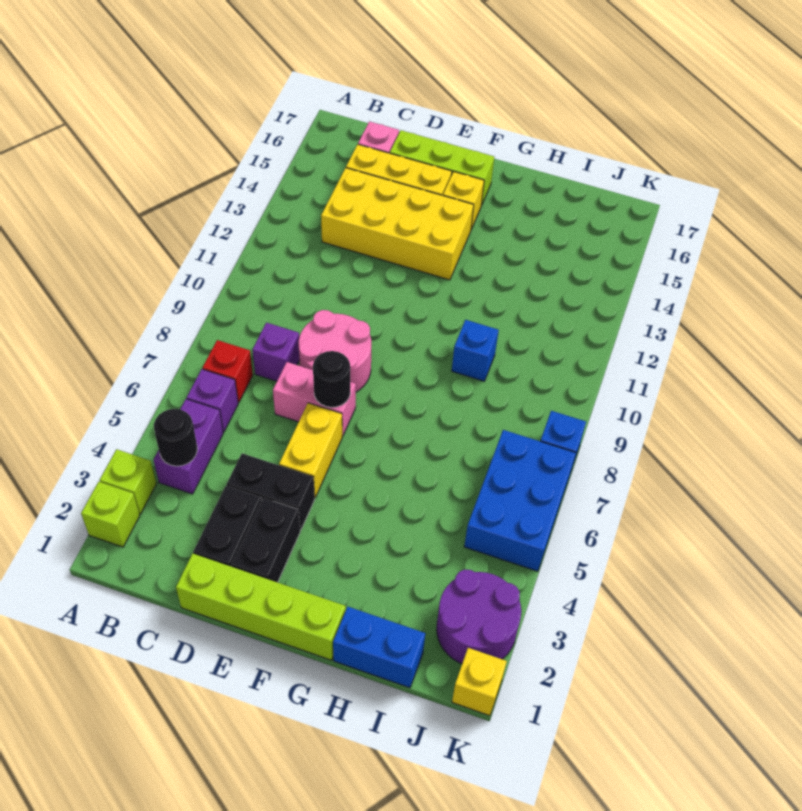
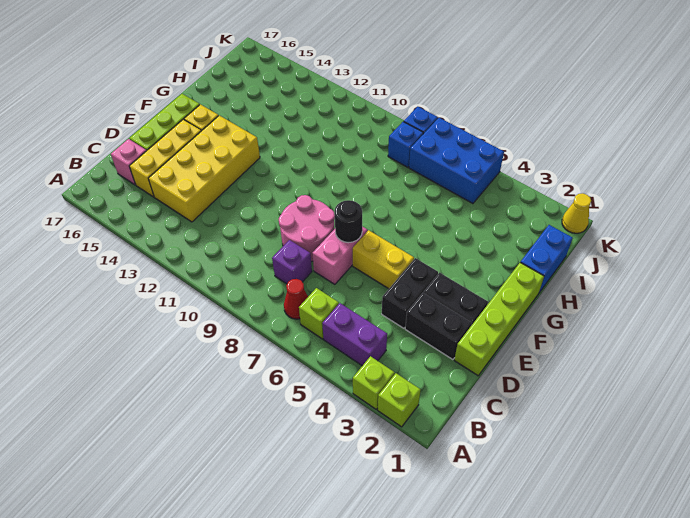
black round brick B4 level 2 -> none
purple brick B6 level 1 -> lime brick B6 level 1
red brick B7 level 1 -> red cone B7 level 1
blue brick H10 level 1 -> blue brick J8 level 1
purple round brick J2:K3 level 1 -> none
yellow brick K1 level 1 -> yellow cone K1 level 1

